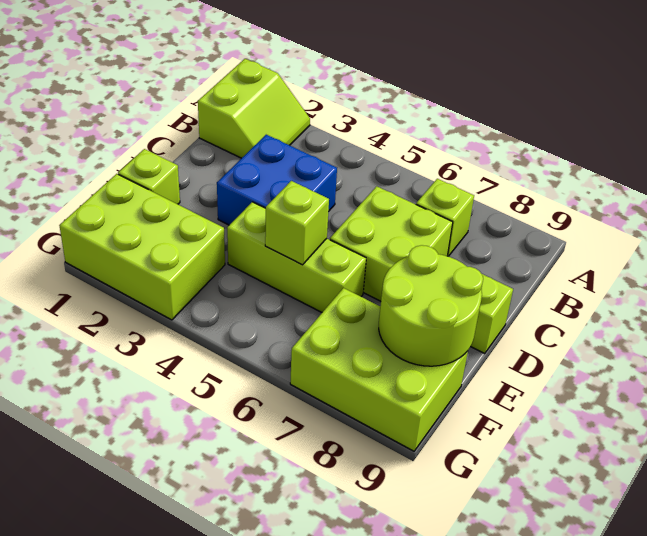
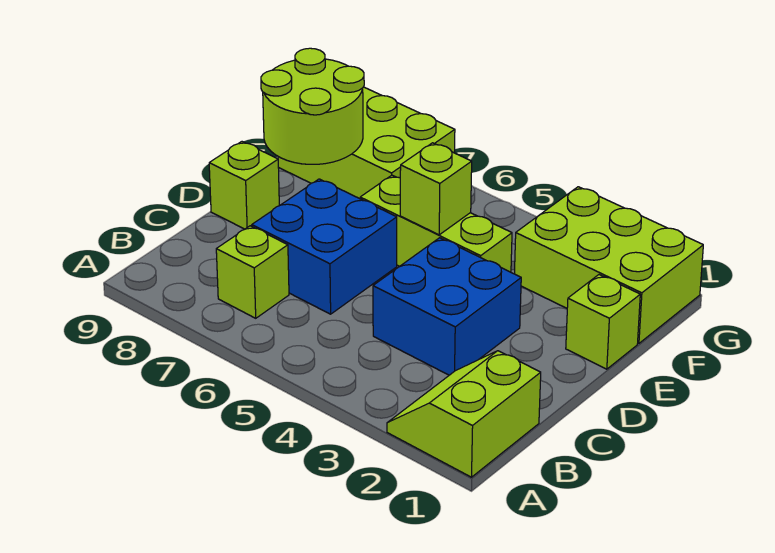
lime brick C6:D7 level 1 -> blue brick C6:D7 level 1

